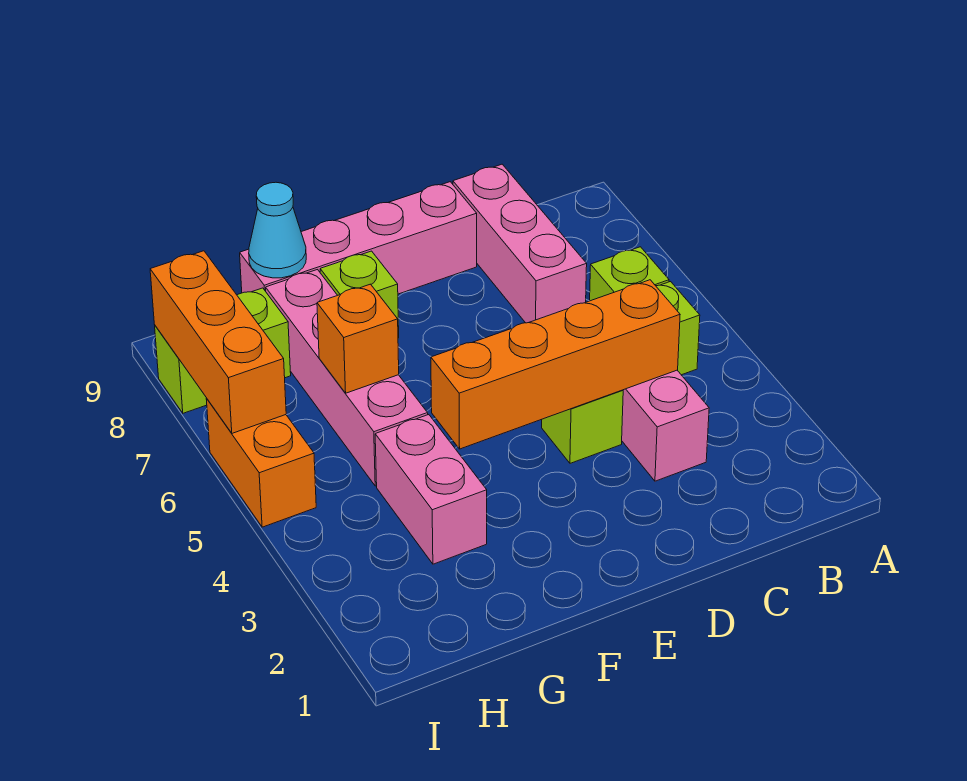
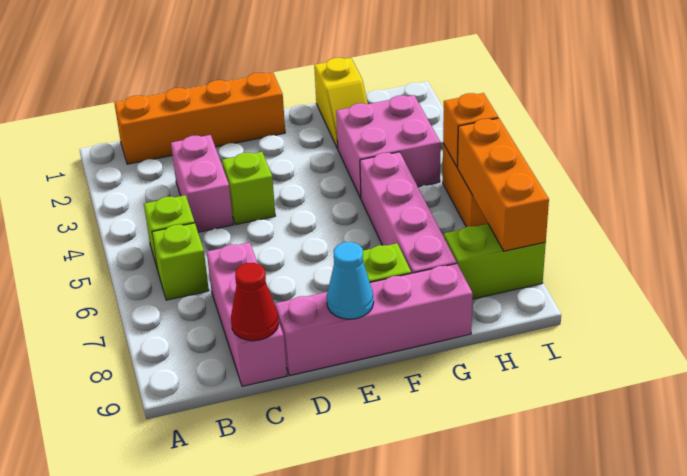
orange brick C4:F4 level 2 -> orange brick B1:E1 level 1
none -> red cone C9 level 2
none -> yellow slope G1:G2 level 1 top 1
pink brick G3:G4 level 1 -> pink brick G3:H4 level 1
orange brick G6 level 2 -> orange brick I5 level 2
cyan cone G9 level 2 -> cyan cone E9 level 2

